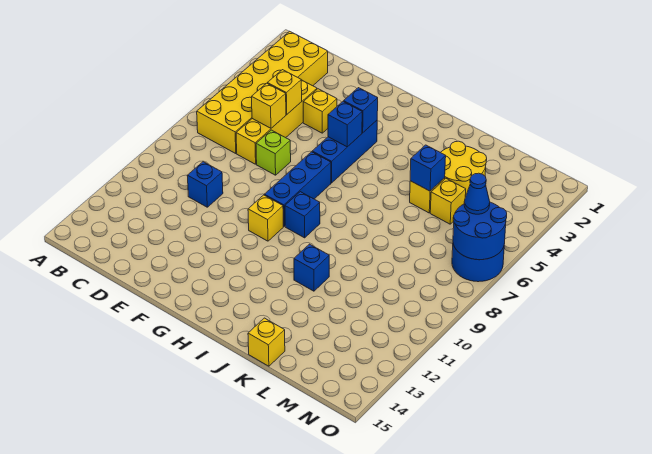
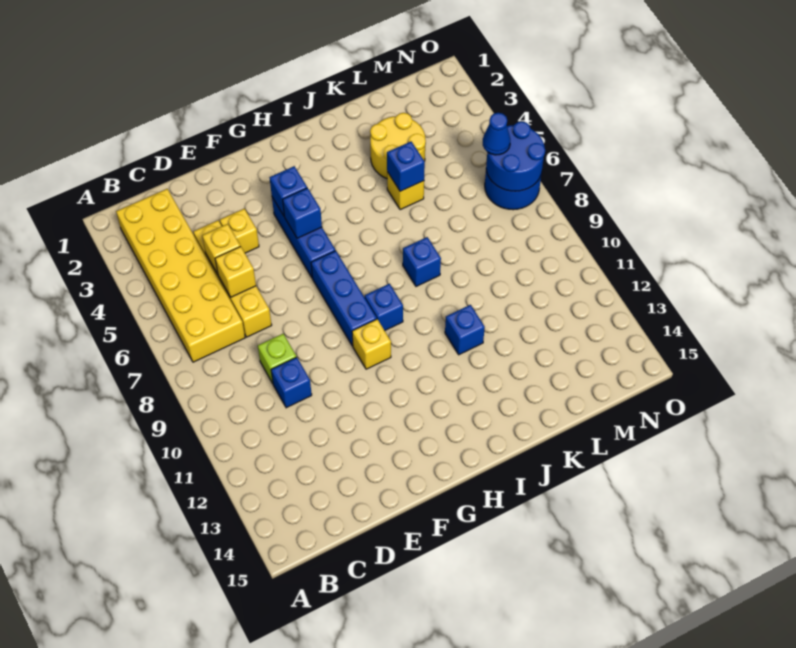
lime brick E7 level 1 -> lime brick D9 level 1
none -> blue brick J8 level 1
yellow brick K15 level 1 -> none
yellow brick L5 level 1 -> none

